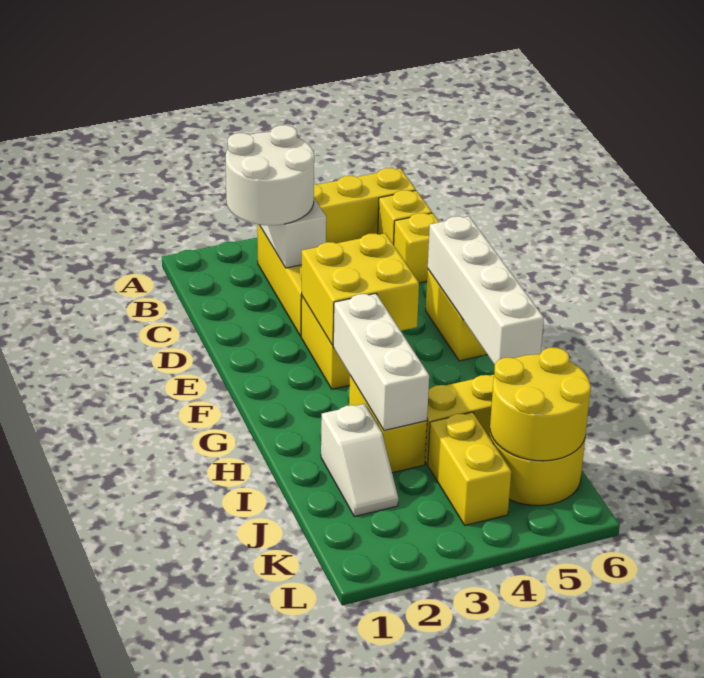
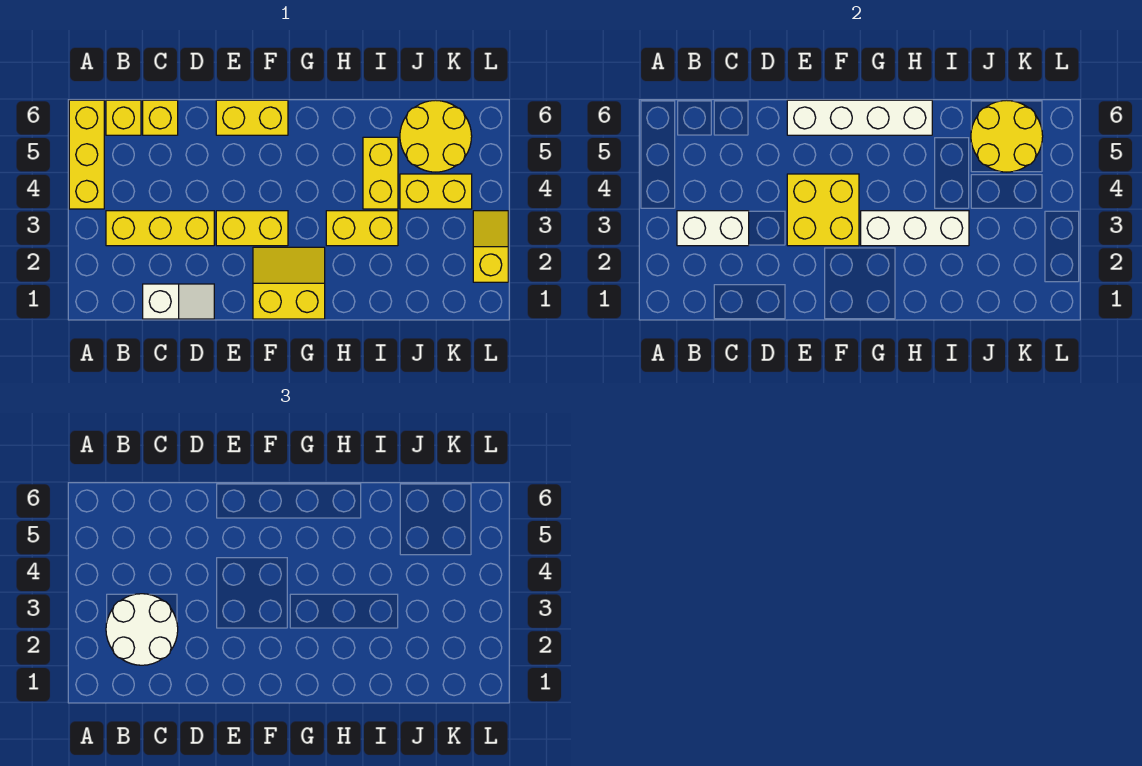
none -> yellow slope F1:G2 level 1 top 1
white slope I2:J2 level 1 top I -> white slope C1:D1 level 1 top C
none -> yellow slope L2:L3 level 1 top 2

